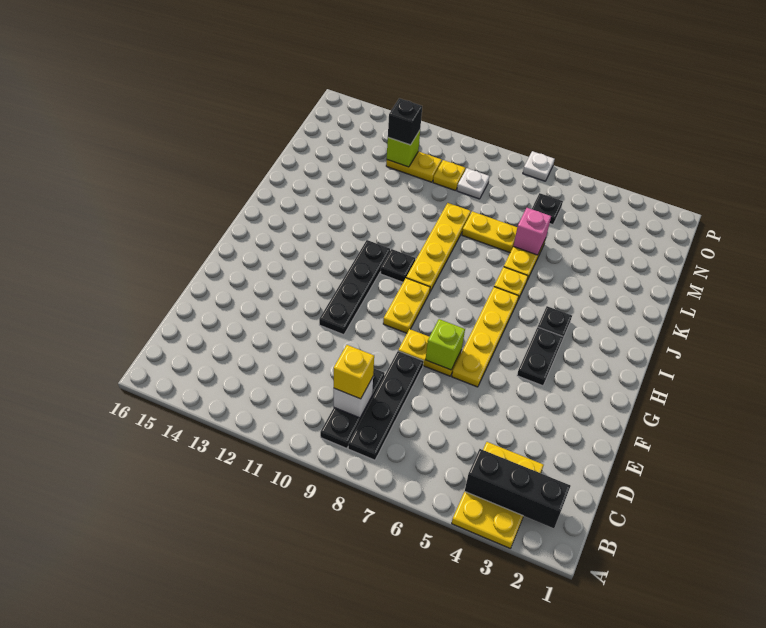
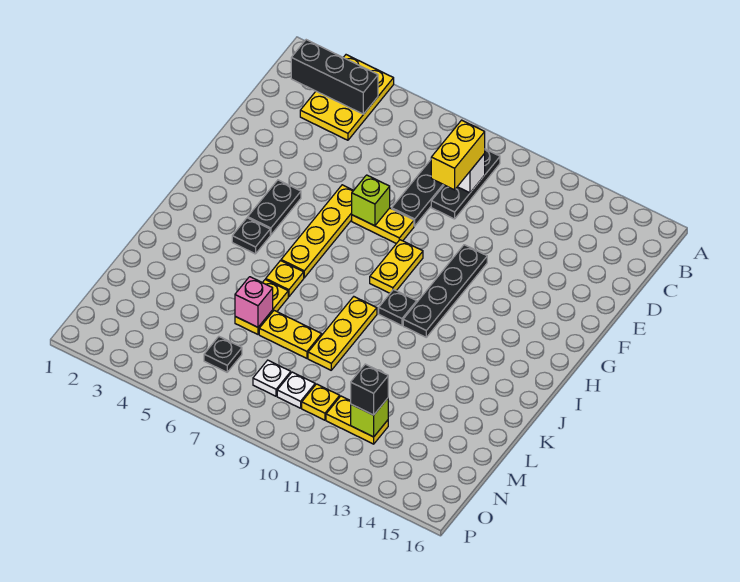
yellow brick C9 level 3 -> yellow brick C9:D9 level 3
yellow plate I9:L9 level 1 -> yellow plate J9:L9 level 1
white plate P7 level 1 -> white plate N8 level 1

